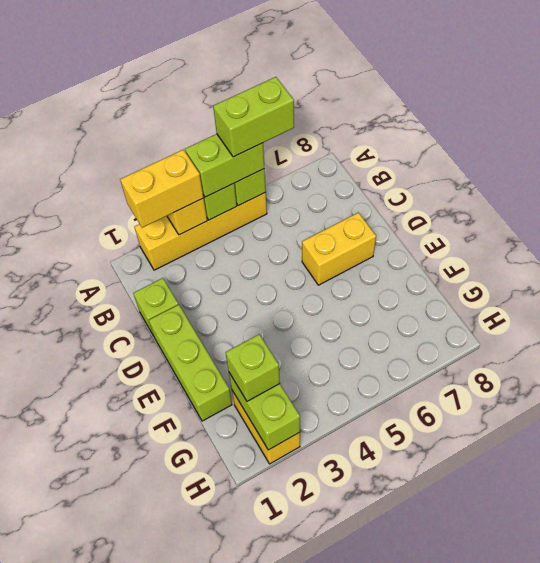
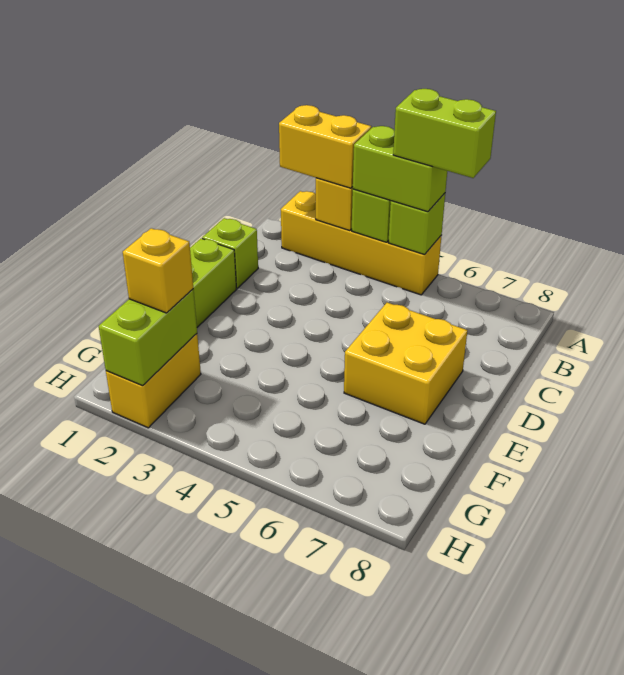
yellow brick D6:D7 level 1 -> yellow brick D6:E7 level 1
lime brick G2 level 3 -> yellow brick G2 level 3

